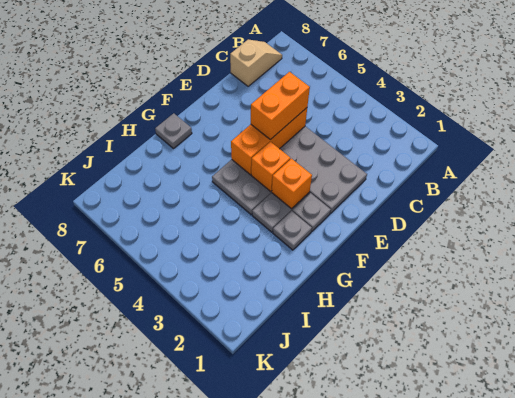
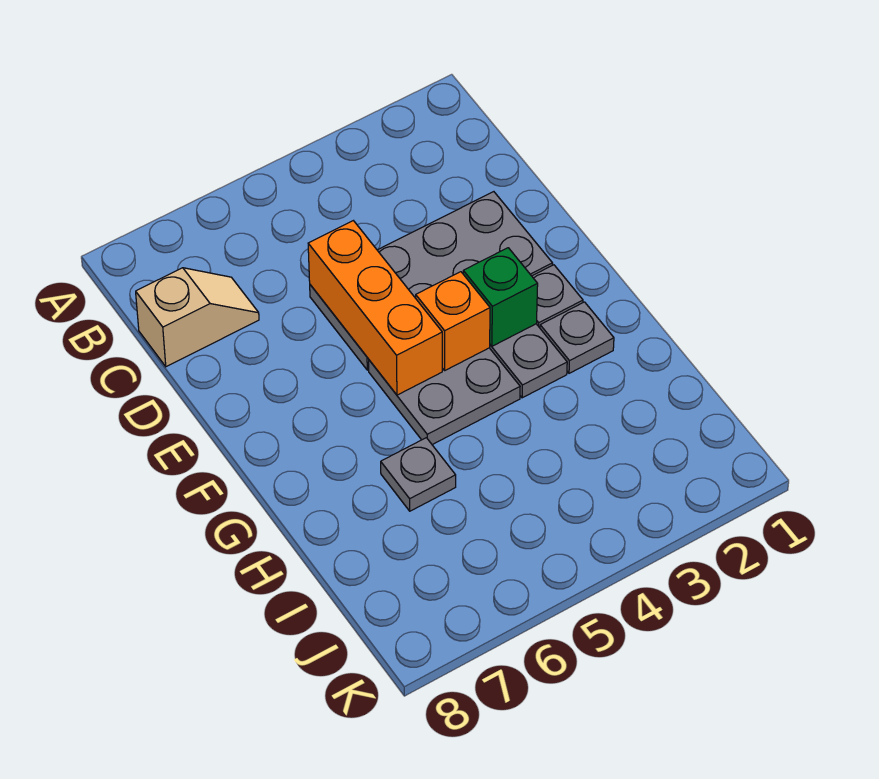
tan slope B8:C8 level 1 top C -> tan slope C7:C8 level 1 top 8
orange brick D5:E5 level 3 -> none
orange brick F3 level 2 -> green brick F3 level 2
grey plate G8 level 1 -> grey plate H6 level 1

